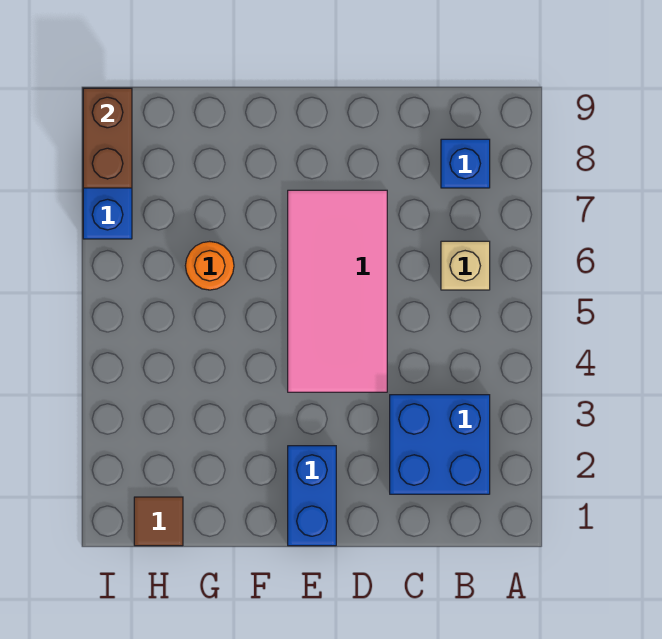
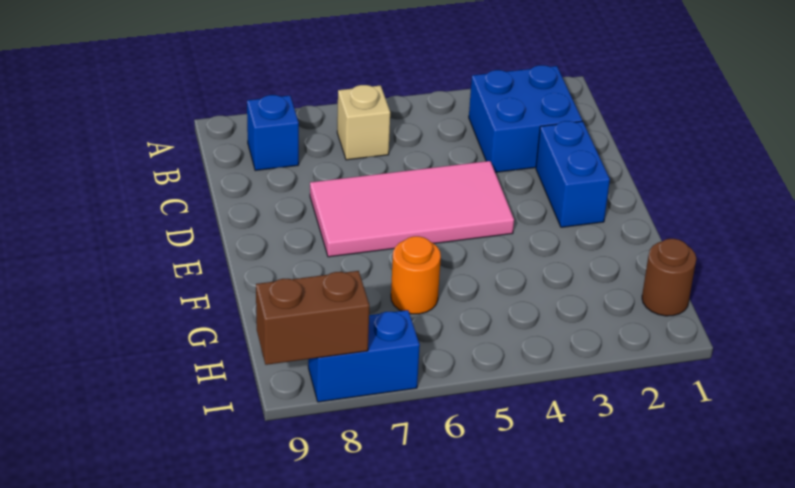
blue brick E1:E2 level 1 -> blue brick D2:E2 level 1
brown tile H1 level 1 -> brown round brick H1 level 1

